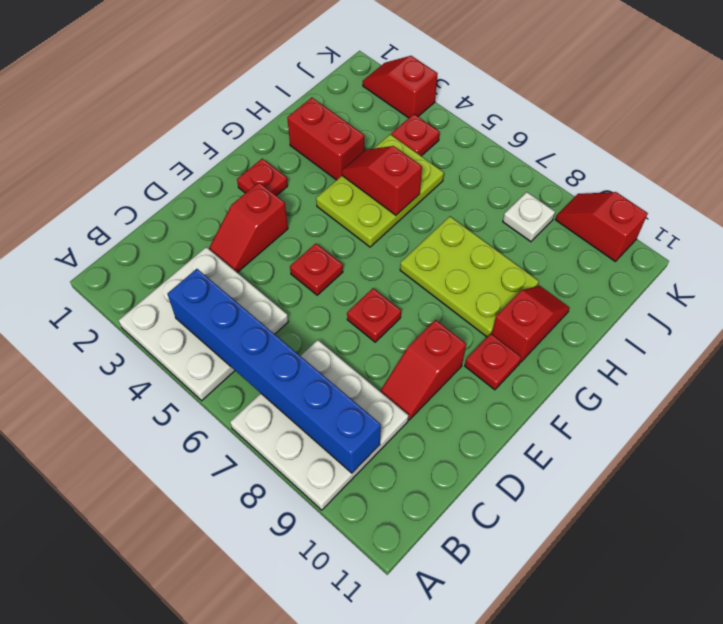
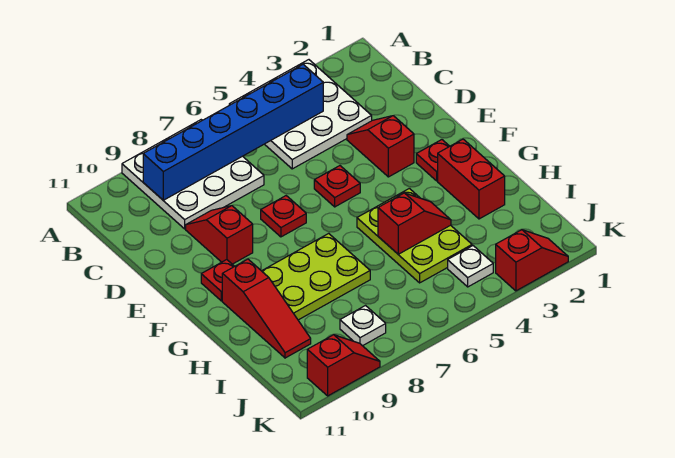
red slope G10:H10 level 1 top G -> red slope G10:I10 level 1 top G
red brick H2:H3 level 1 -> red brick G2:H2 level 1
red plate J4 level 1 -> white plate J4 level 1

